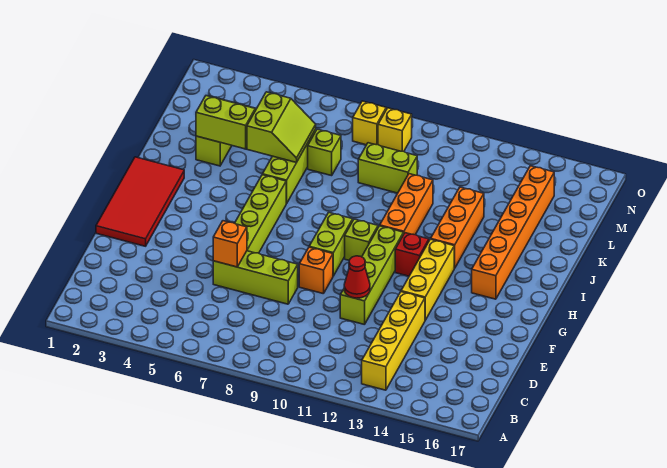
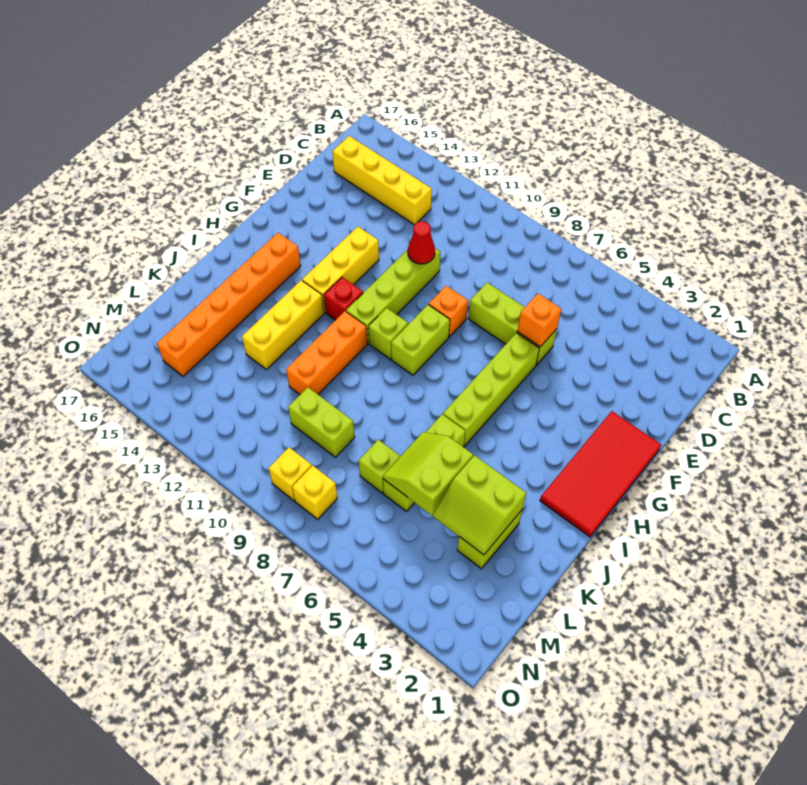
yellow brick B13:E13 level 1 -> yellow brick C13:C16 level 1
orange brick I13:K13 level 1 -> yellow brick I13:K13 level 1

